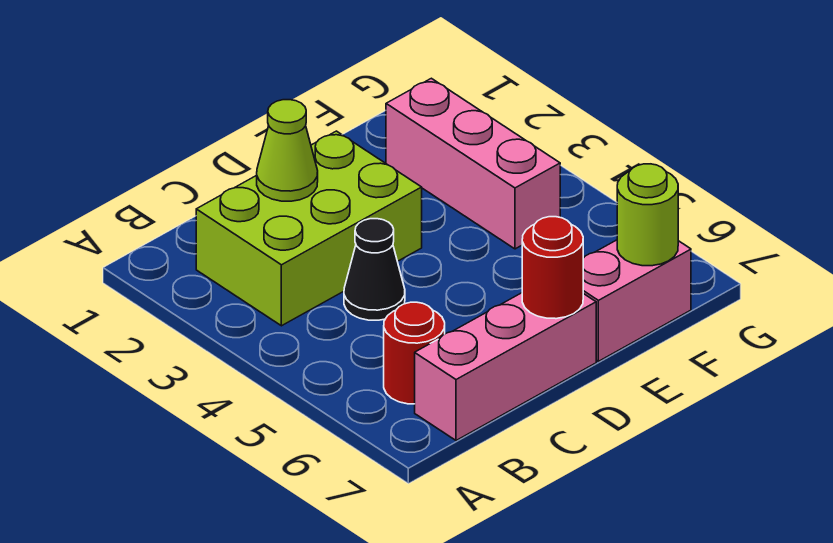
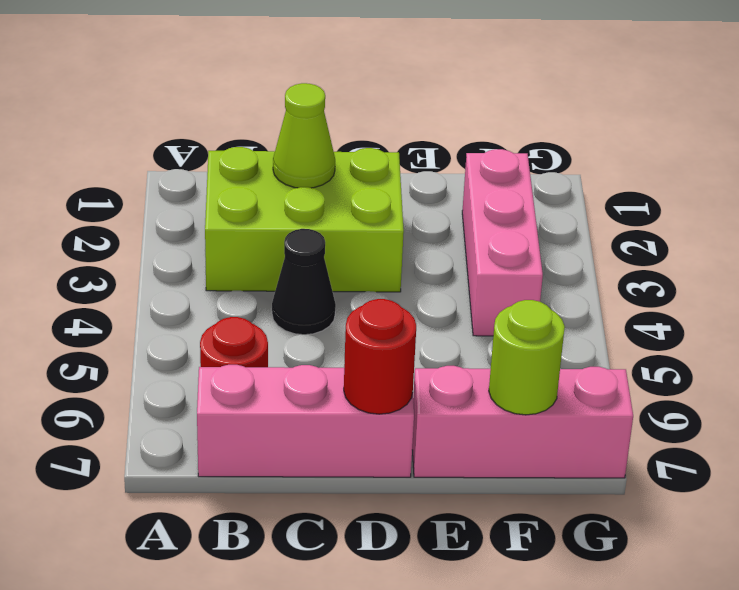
pink brick E7:F7 level 1 -> pink brick E7:G7 level 1

